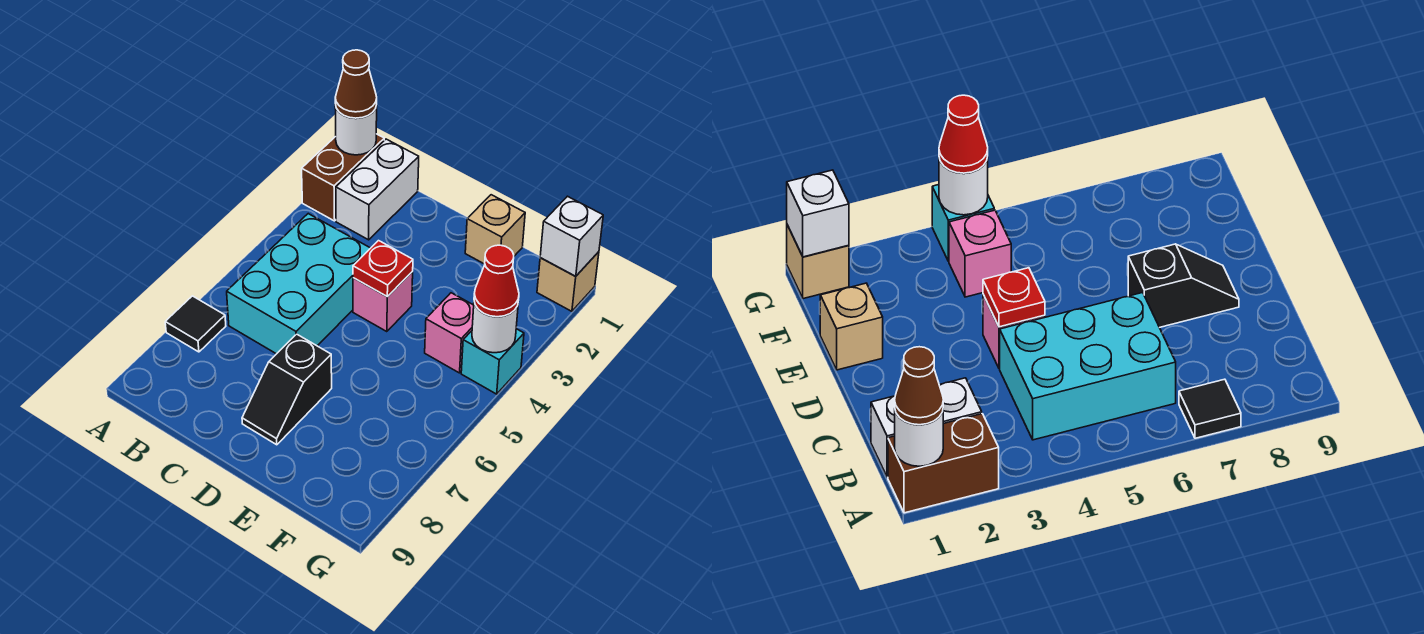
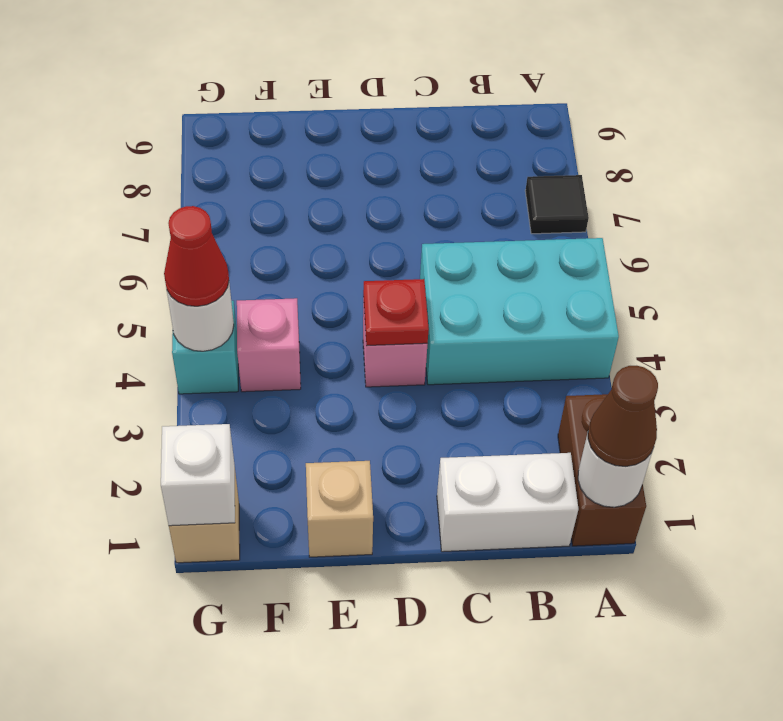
white brick B1:B2 level 1 -> white brick B1:C1 level 1
cyan brick B4:C6 level 1 -> cyan brick A4:C5 level 1
black slope D7:D8 level 1 top 7 -> none

